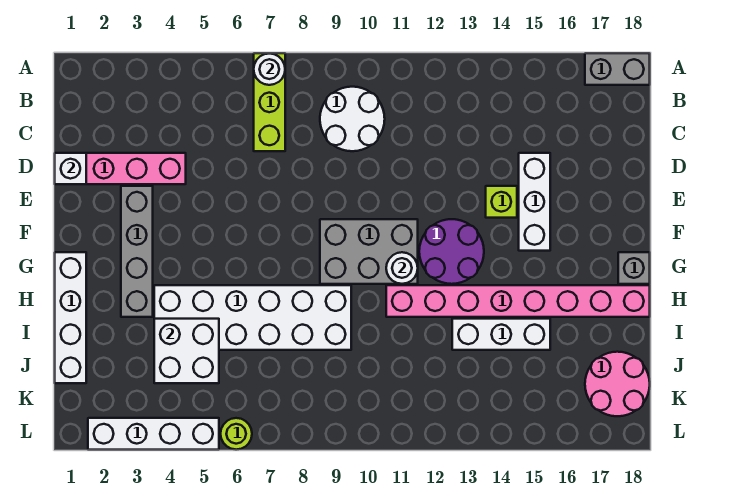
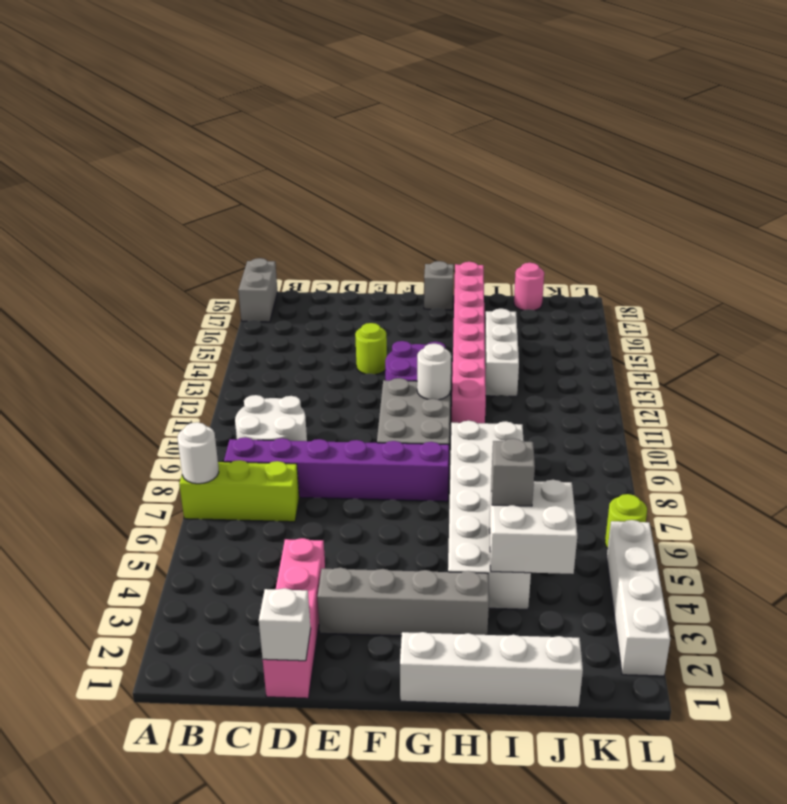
none -> purple brick B8:G8 level 1
white brick D15:F15 level 1 -> none
lime brick E14 level 1 -> lime round brick E14 level 1
none -> grey brick I5 level 3
pink round brick J17:K18 level 1 -> pink round brick J18 level 1

